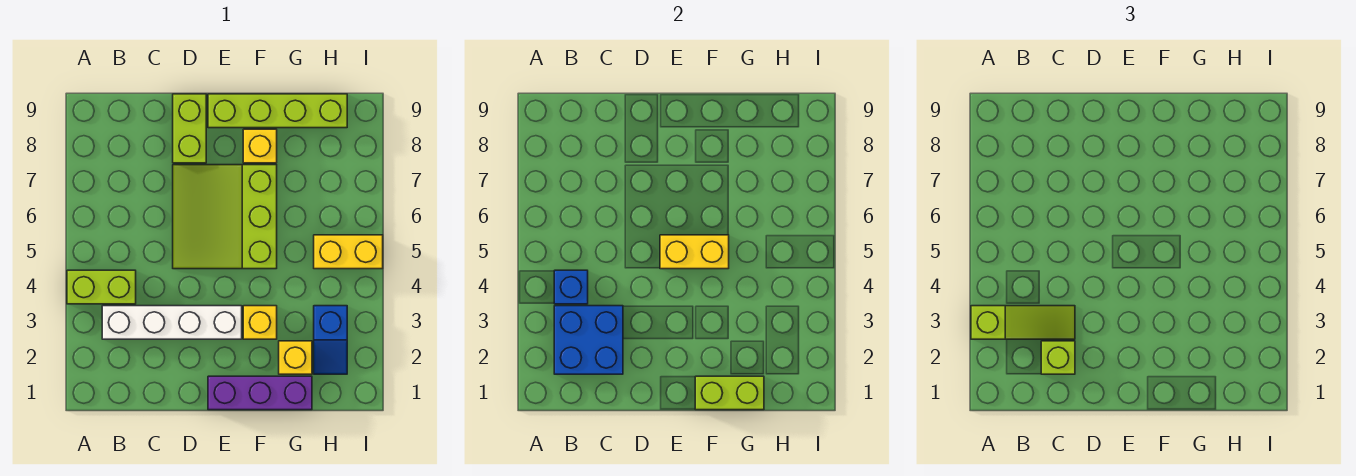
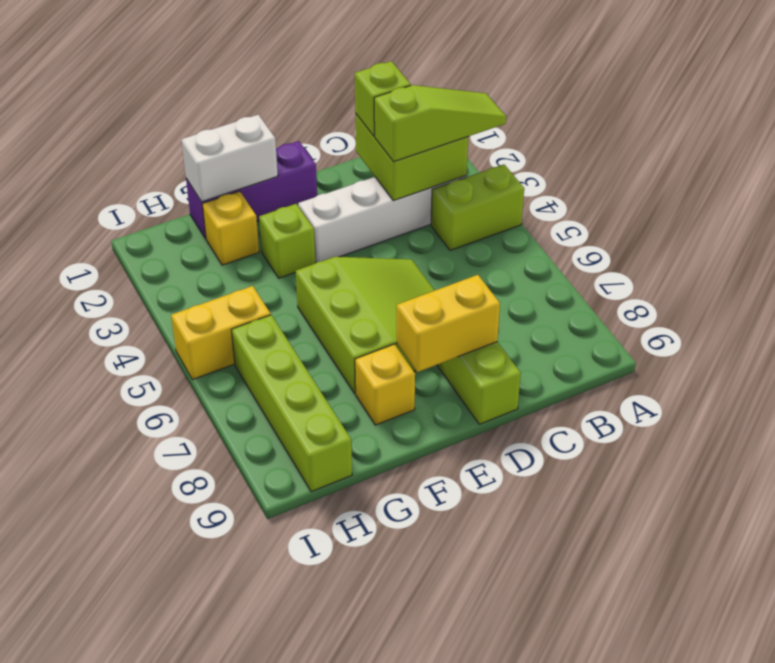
lime slope A3:C3 level 3 top A -> lime slope A3:C3 level 3 top C
blue brick B2:C3 level 2 -> lime brick B2:C3 level 2
blue brick B4 level 2 -> none
yellow brick E5:F5 level 2 -> yellow brick D8:E8 level 2
lime brick E9:H9 level 1 -> lime brick H6:H9 level 1
lime brick F1:G1 level 2 -> white brick F1:G1 level 2
yellow brick F3 level 1 -> lime brick F3 level 1
blue slope H2:H3 level 1 top 3 -> none

